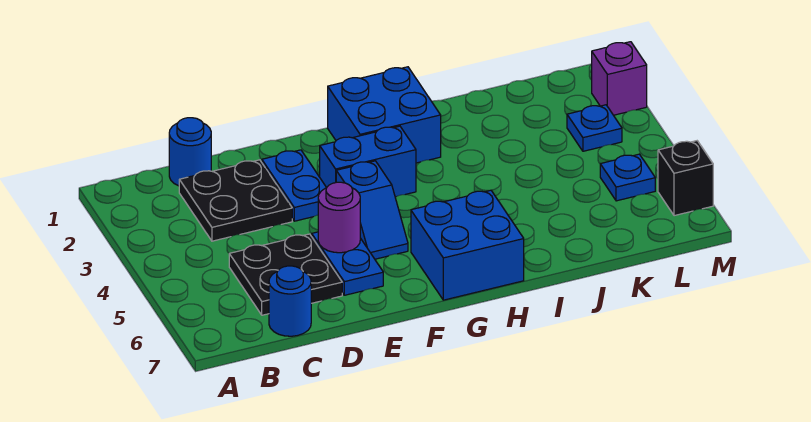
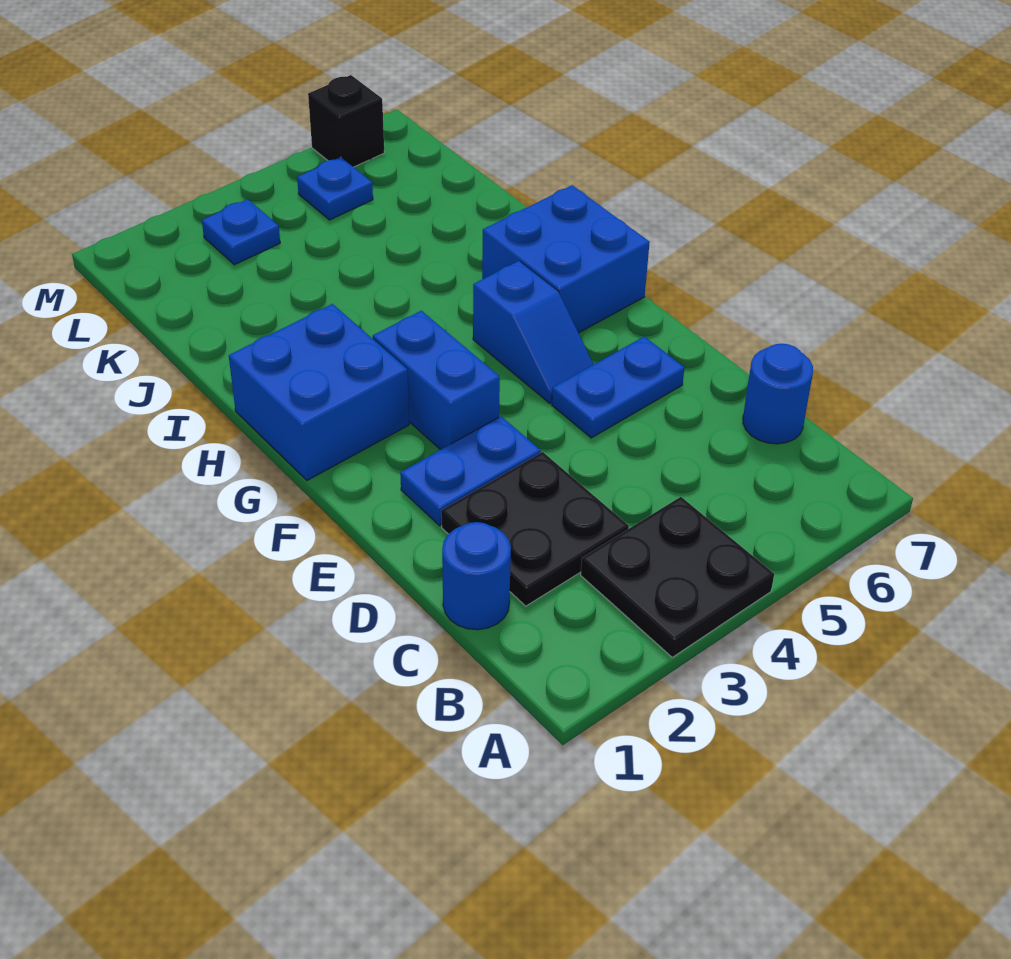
black plate C5:D6 level 1 -> black plate A3:B4 level 1
purple round brick E5 level 2 -> none
blue slope F4:F5 level 1 top 4 -> blue slope F5:G5 level 1 top G
purple brick M2 level 1 -> none

